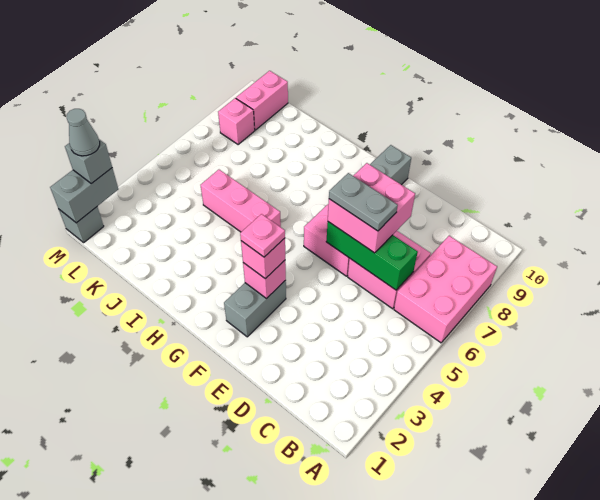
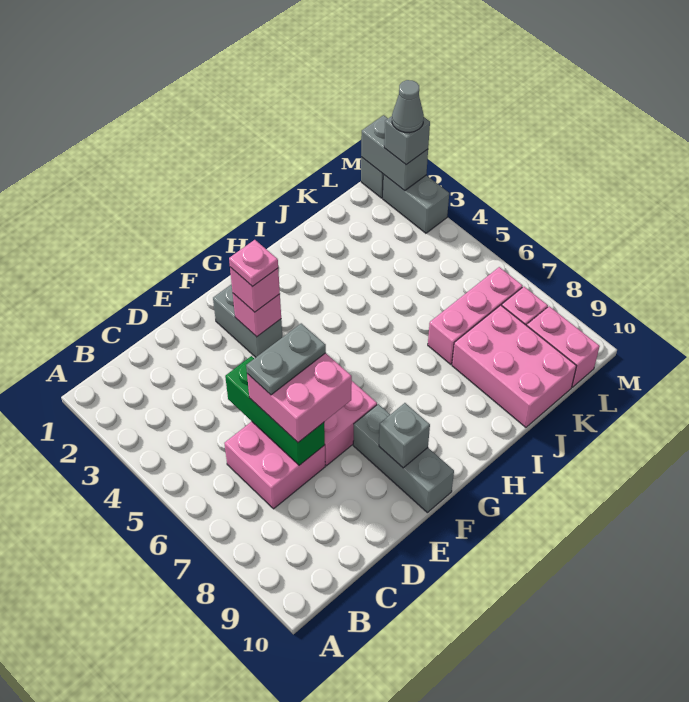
pink brick A6:B8 level 1 -> pink brick J8:K10 level 1
green brick C6:E6 level 2 -> green brick D5:D7 level 2
none -> grey brick F9 level 2
pink brick H5:J5 level 1 -> pink brick J7:L7 level 1
none -> grey brick M2:M3 level 1

